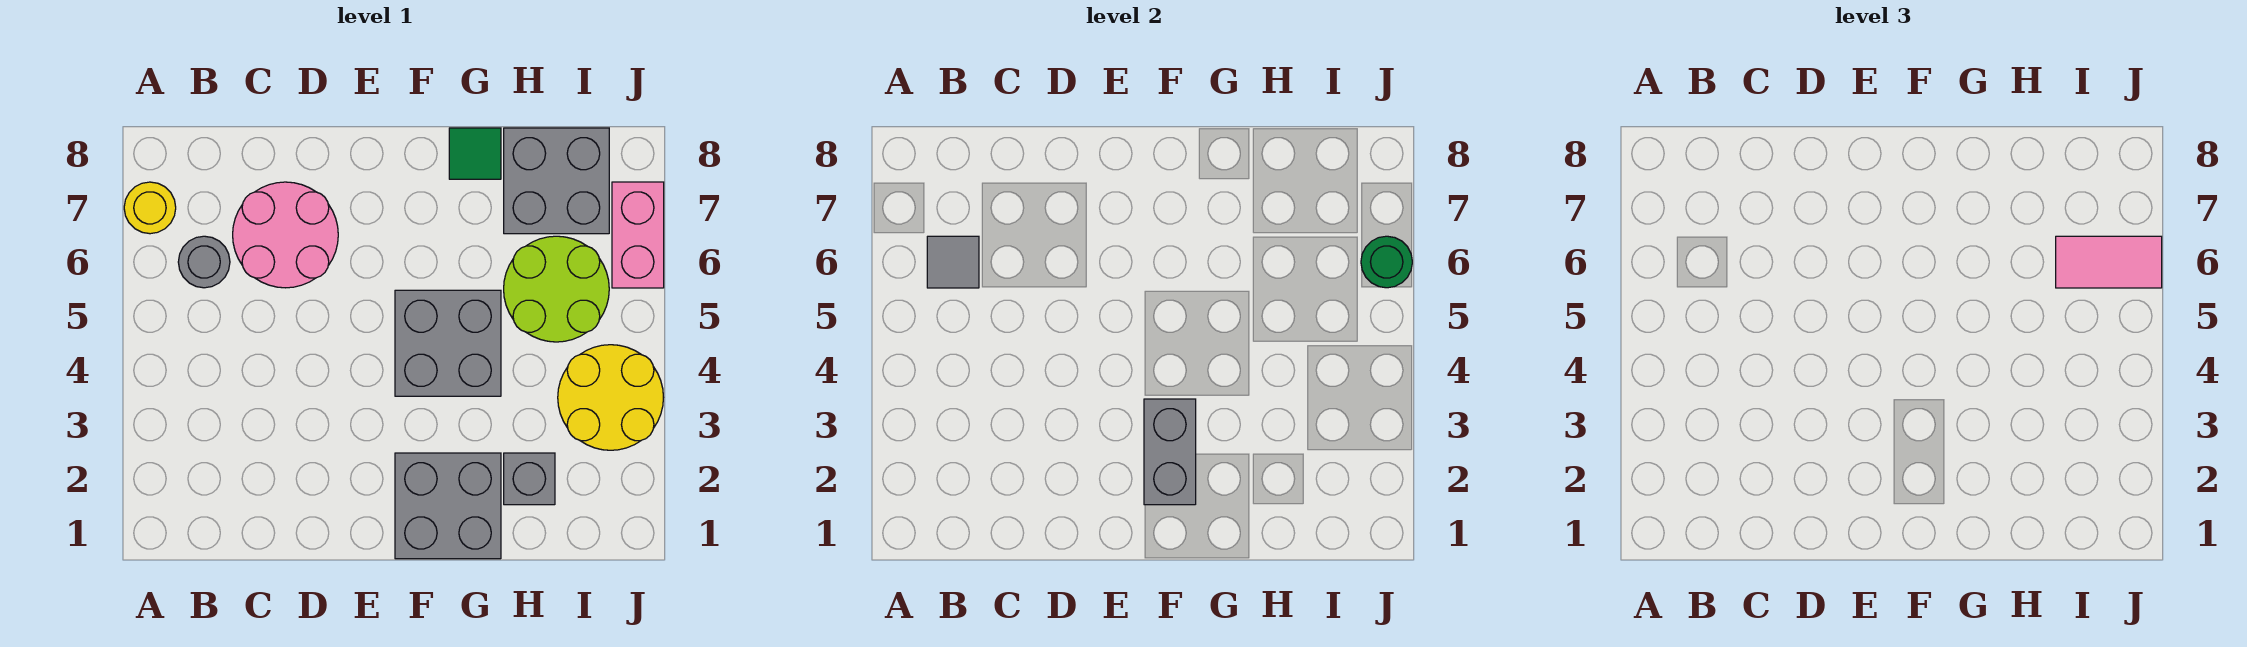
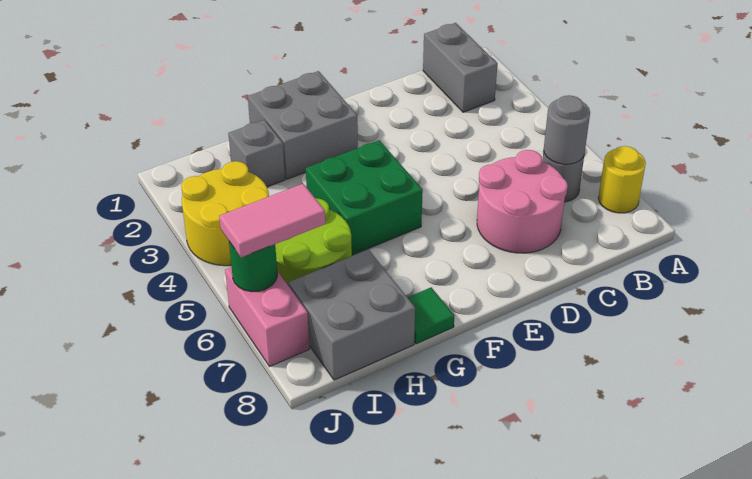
grey tile B6 level 2 -> grey round brick B6 level 2
grey brick F2:F3 level 2 -> grey brick B1:B2 level 1
grey brick F4:G5 level 1 -> green brick F4:G5 level 1

